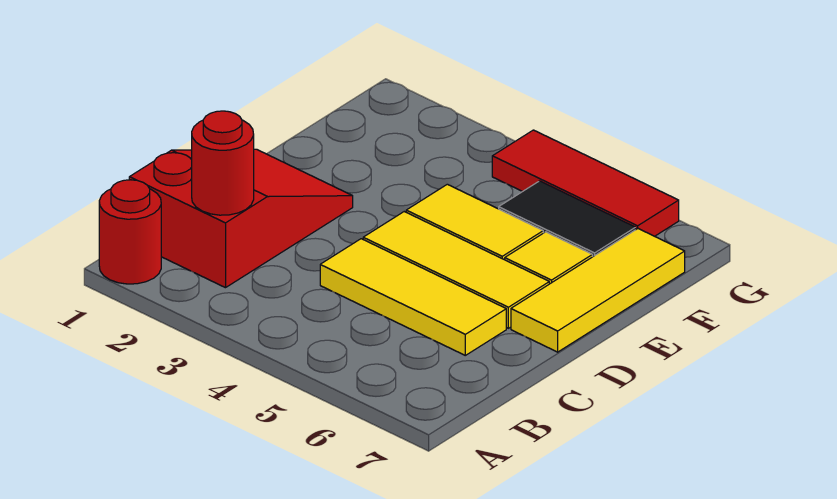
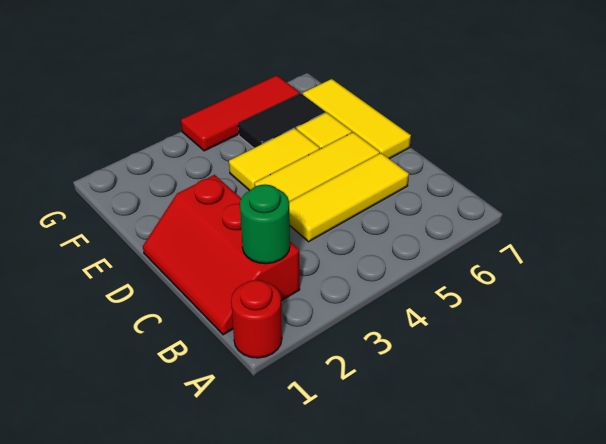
red slope B1:D2 level 1 top B -> red slope B1:D2 level 1 top 2
red round brick B2 level 2 -> green round brick B2 level 2

